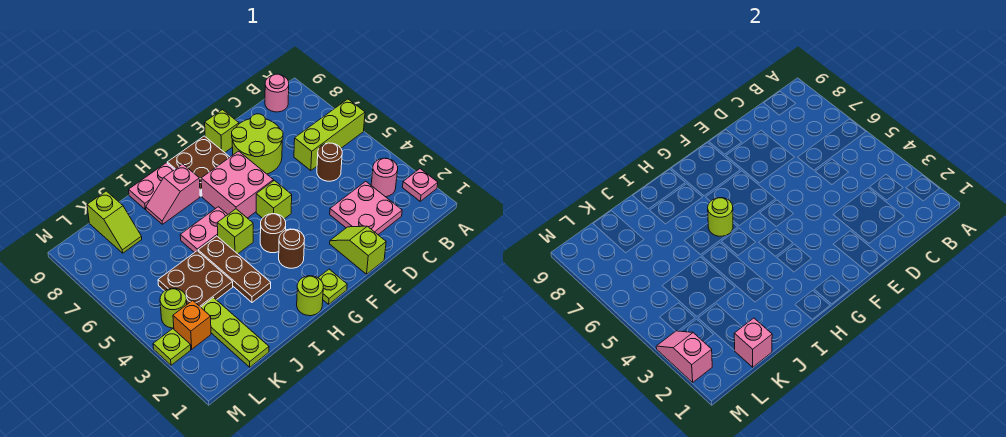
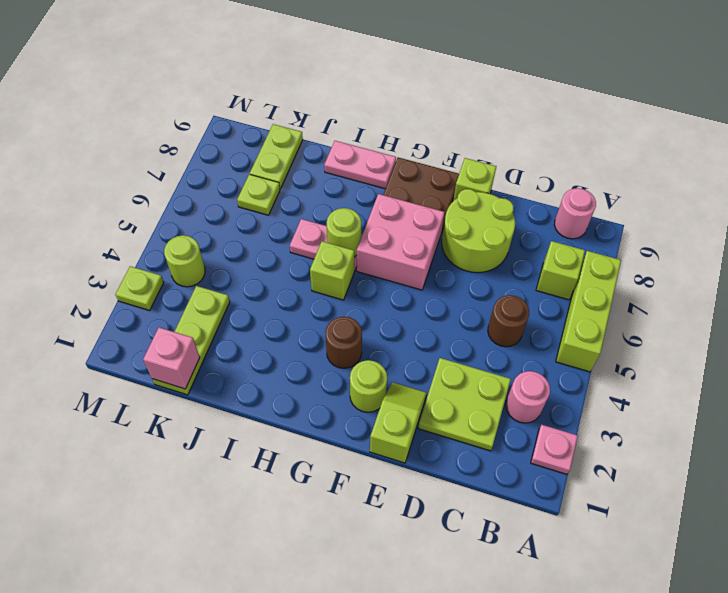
lime brick A6:C6 level 1 -> lime brick A5:A7 level 1
pink plate C2:D3 level 1 -> lime plate C2:D3 level 1
lime brick F5 level 1 -> lime brick B7 level 1
lime plate G1 level 1 -> lime plate K7 level 1
brown round brick G4 level 1 -> none
lime round brick H1 level 1 -> lime round brick F2 level 1
pink slope H8:I8 level 1 top H -> none
brown plate I3:I5 level 1 -> none
brown plate J4:K5 level 1 -> none
lime slope K8:K9 level 1 top 9 -> lime plate K8:K9 level 1
orange brick L3 level 1 -> none
pink slope M2:M3 level 2 top 2 -> none

